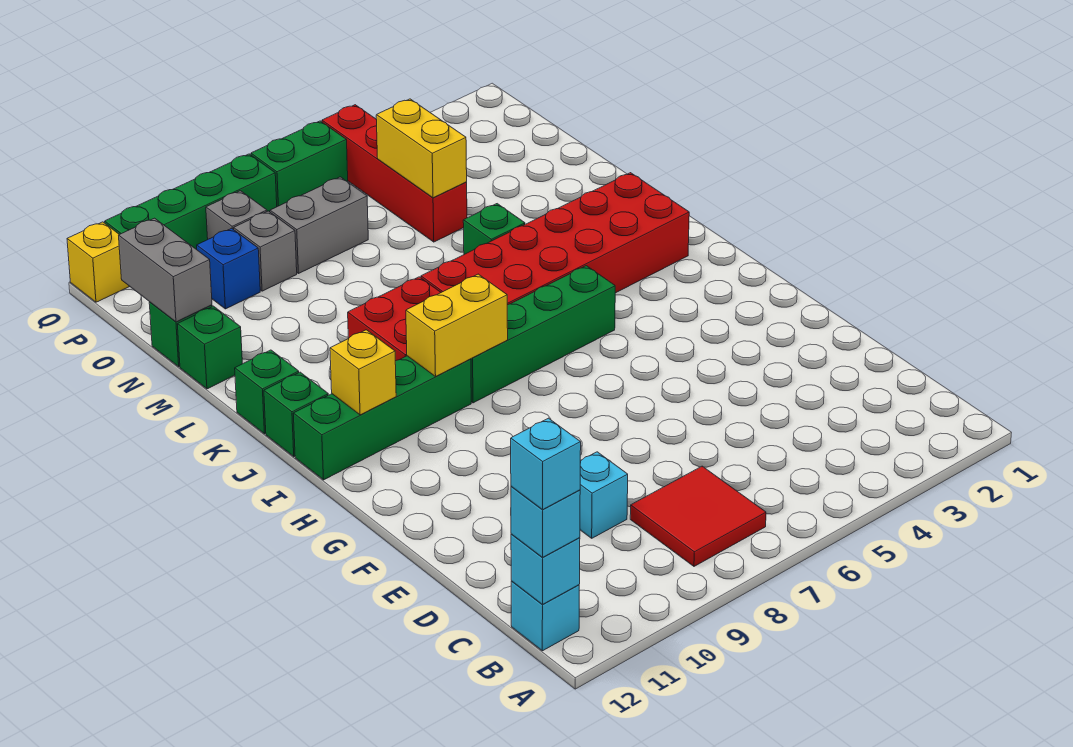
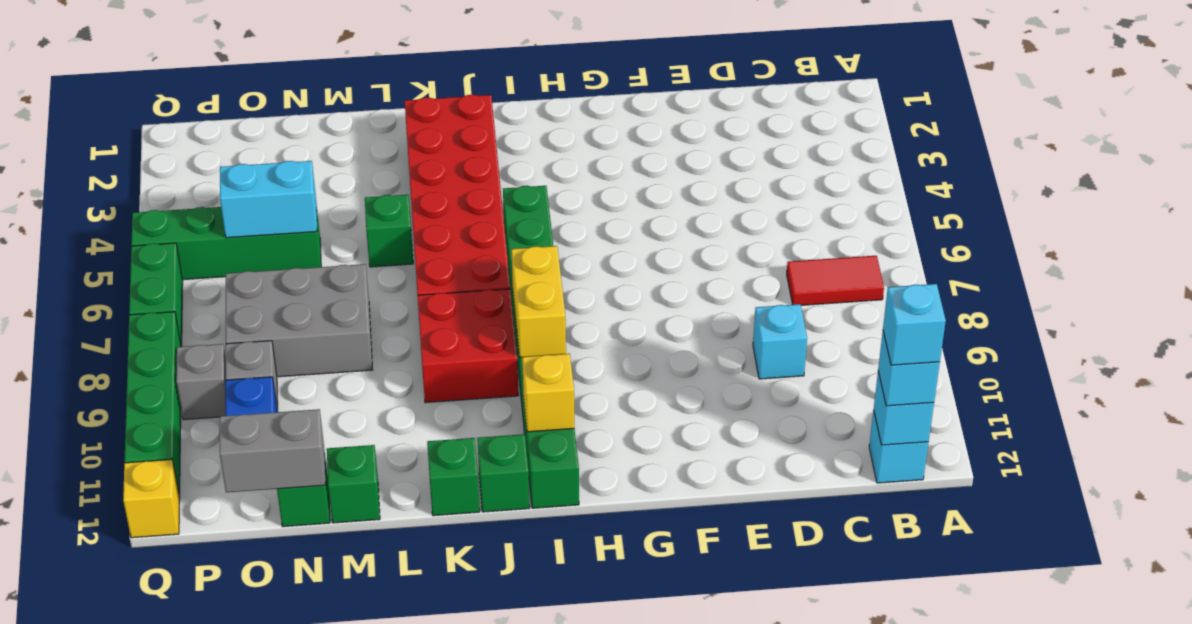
red tile B7:C8 level 1 -> red tile B7:C7 level 1
red brick N5:Q5 level 1 -> green brick N5:Q5 level 1
yellow brick N5:O5 level 2 -> cyan brick N5:O5 level 2
grey brick O7:O8 level 1 -> grey brick M7:O8 level 1

